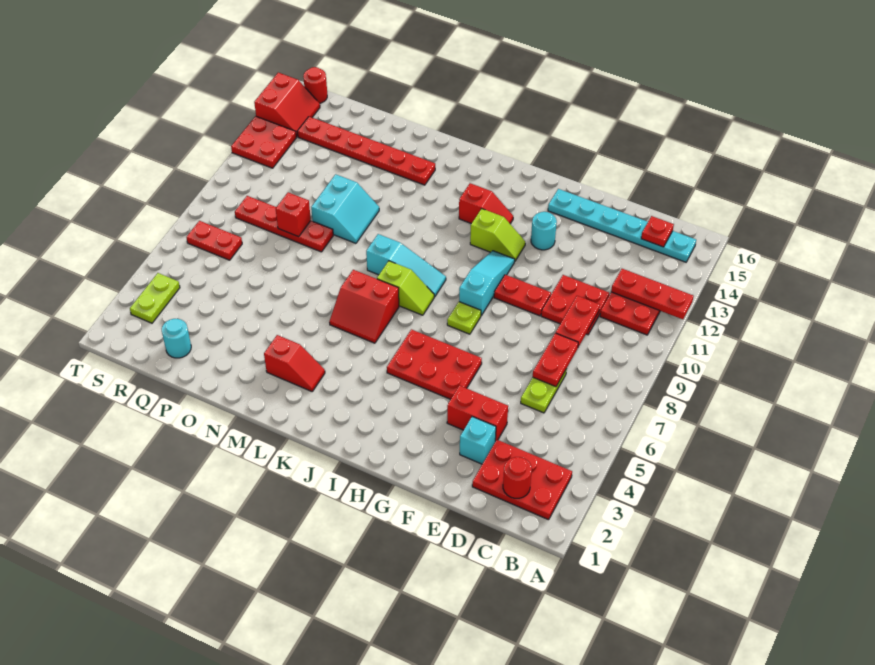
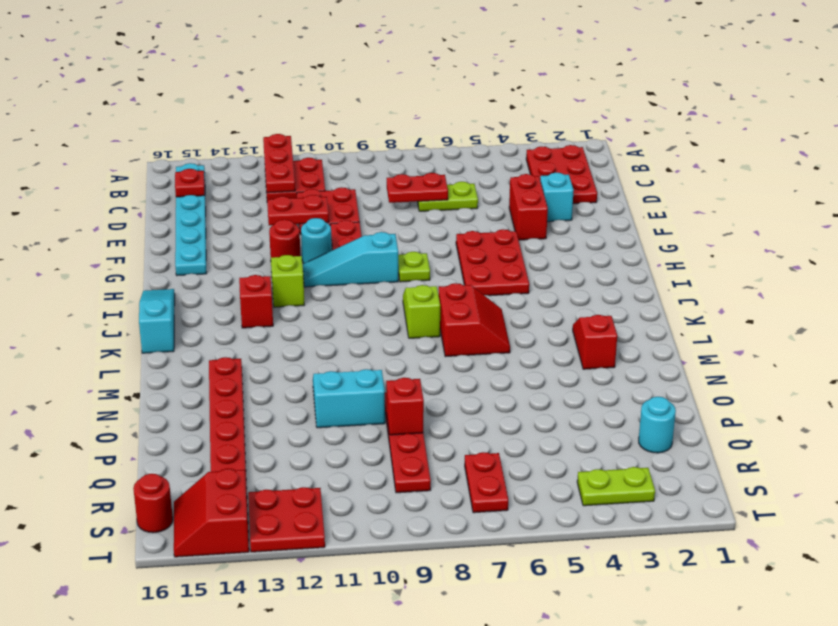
red round brick C2 level 2 -> red round brick G12 level 1
red plate D9:D10 level 2 -> red plate E11:E12 level 2
cyan round brick G13 level 1 -> cyan round brick G11 level 1
cyan slope J9:L9 level 1 top L -> cyan slope I16:K16 level 1 top K
red slope S14:T15 level 1 top T -> red slope S14:T15 level 1 top 14

